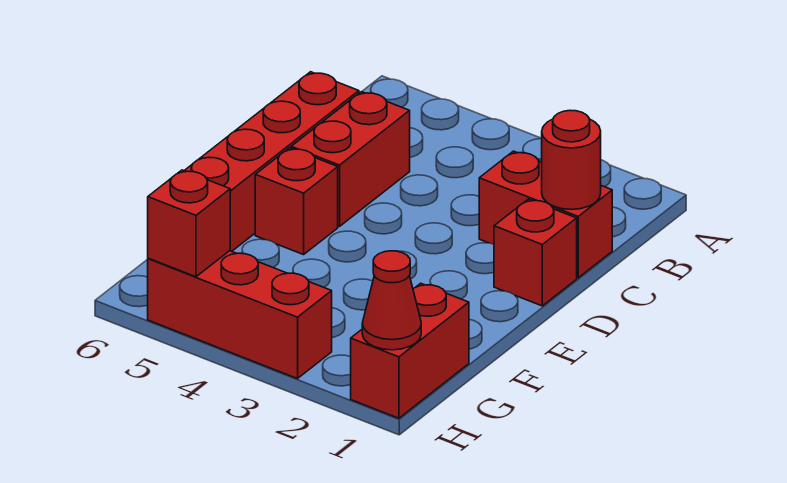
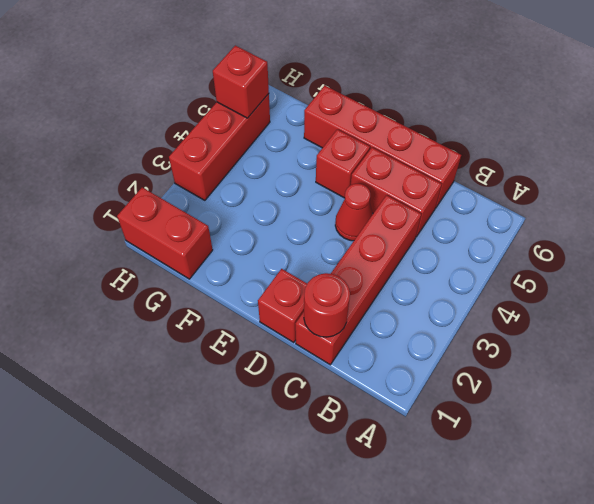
red brick C1:C2 level 1 -> red brick C1:C4 level 1
red cone H1 level 2 -> red cone D4 level 1

